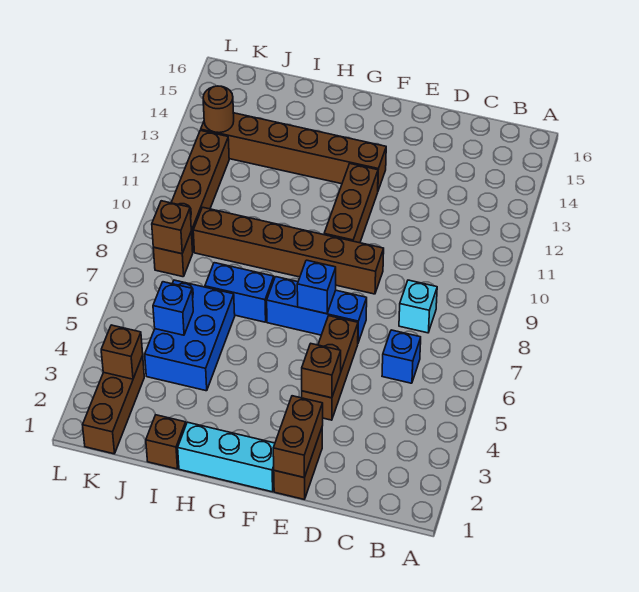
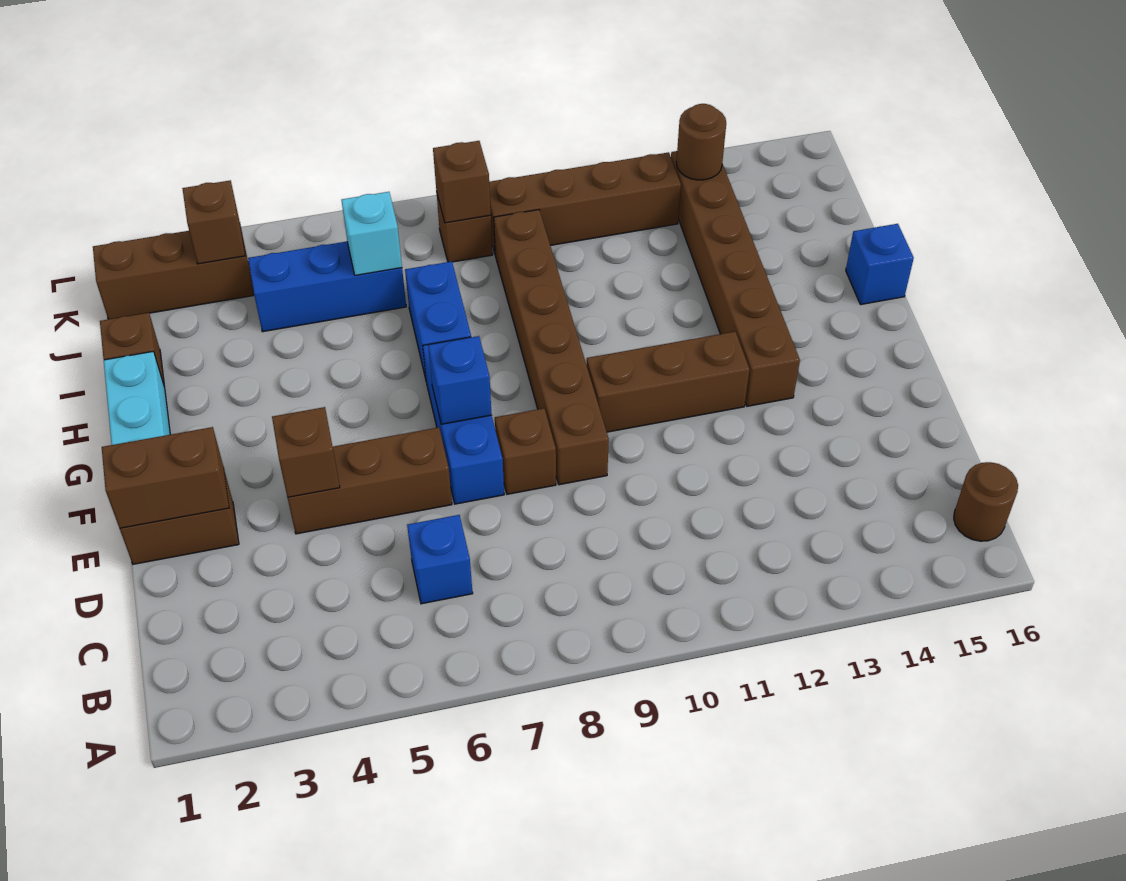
none -> brown round brick B16 level 1
cyan brick C8 level 1 -> cyan brick J6 level 2
none -> brown brick E8 level 1
blue brick I4:J6 level 1 -> blue brick J4:J6 level 1
blue brick J5 level 2 -> blue brick H16 level 1

